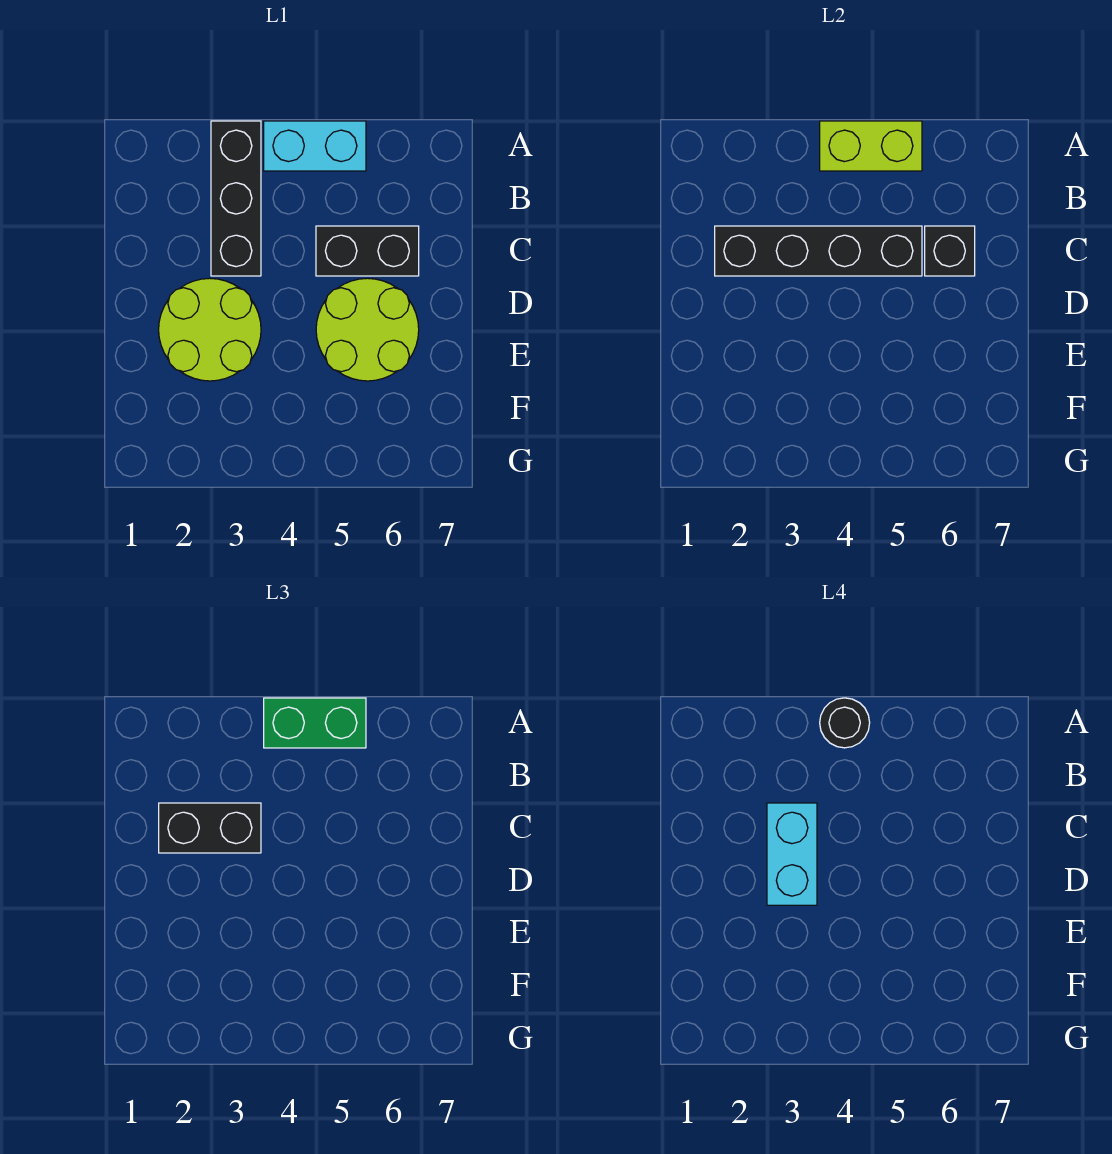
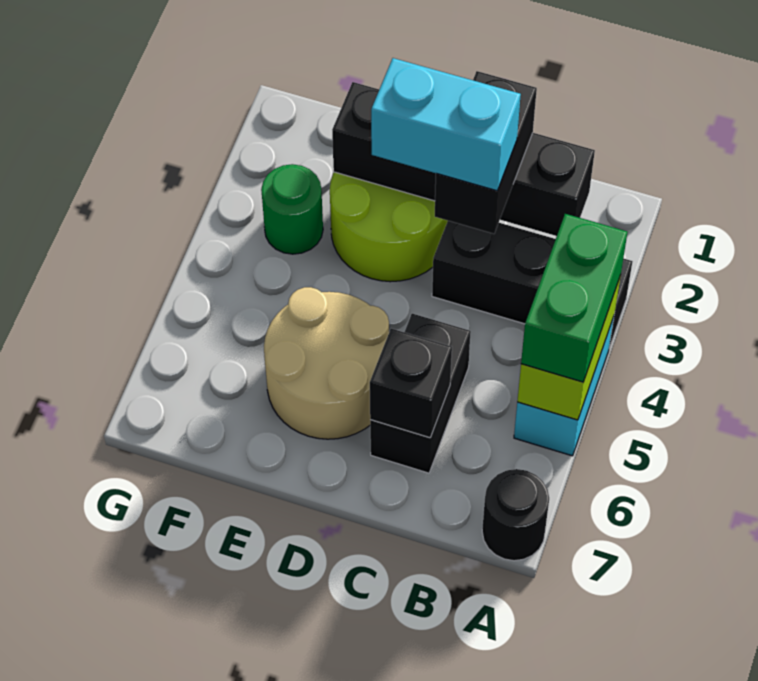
black round brick A4 level 4 -> black round brick A7 level 1
black brick C2:C5 level 2 -> black brick B2:E2 level 2
lime round brick D5:E6 level 1 -> tan round brick D5:E6 level 1
none -> green round brick F3 level 1

